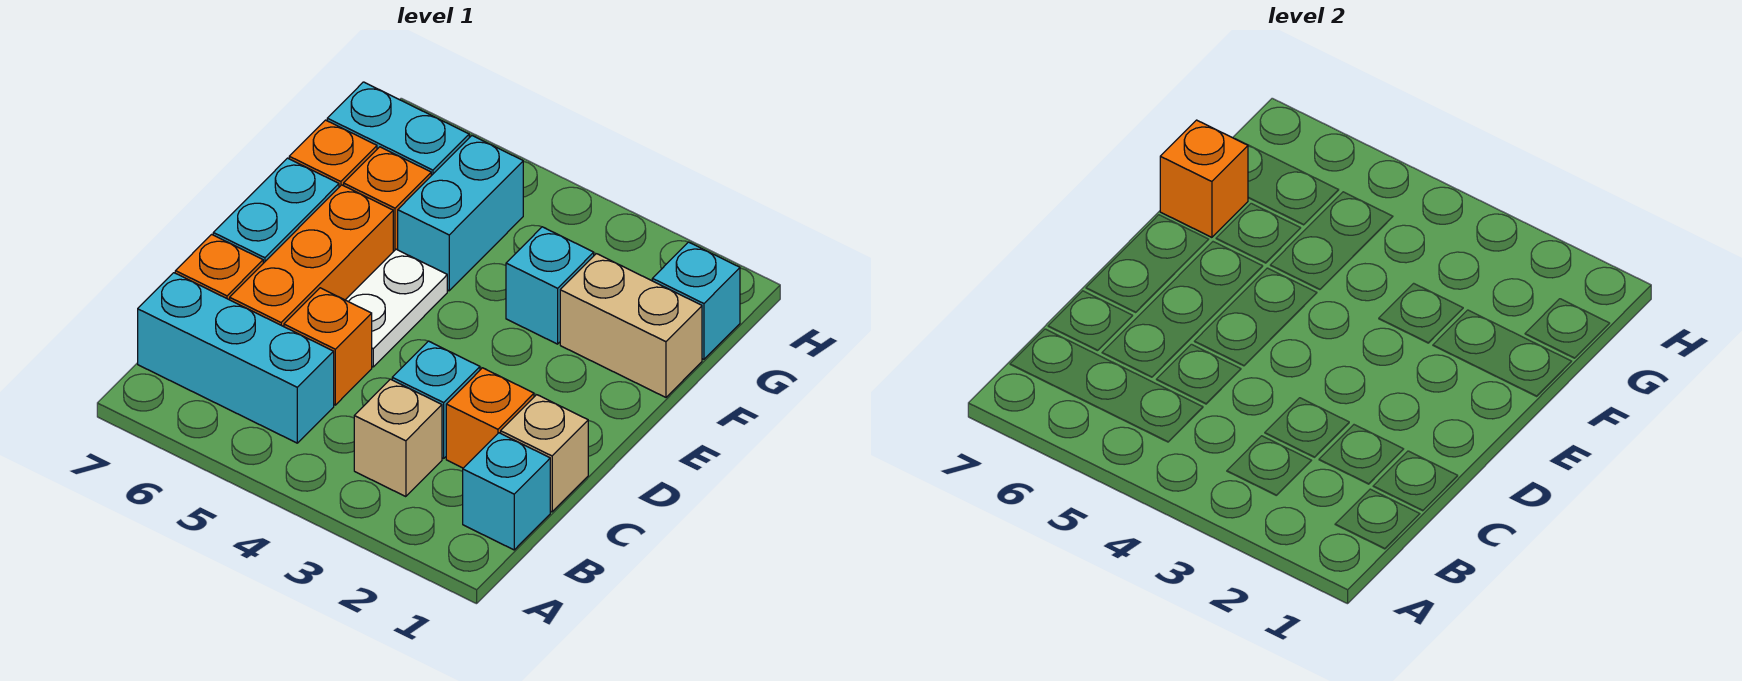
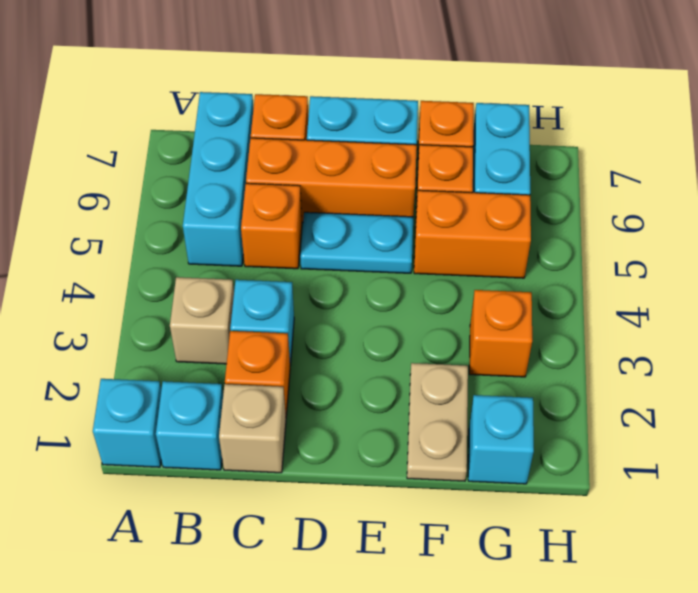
white plate D5:E5 level 1 -> cyan plate D5:E5 level 1
tan brick F1:F2 level 1 -> tan plate F1:F2 level 1
cyan brick F3 level 1 -> cyan brick A1 level 1
cyan brick F5:G5 level 1 -> orange brick F5:G5 level 1
orange brick F7 level 2 -> orange brick G3 level 1

